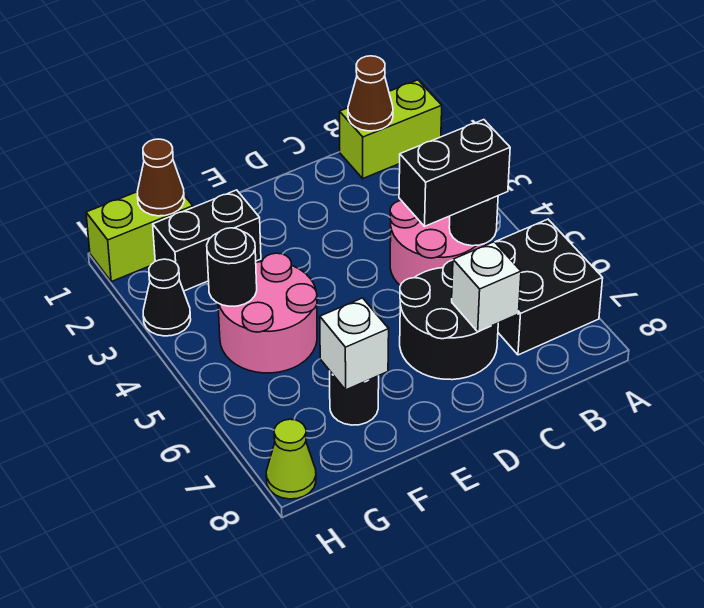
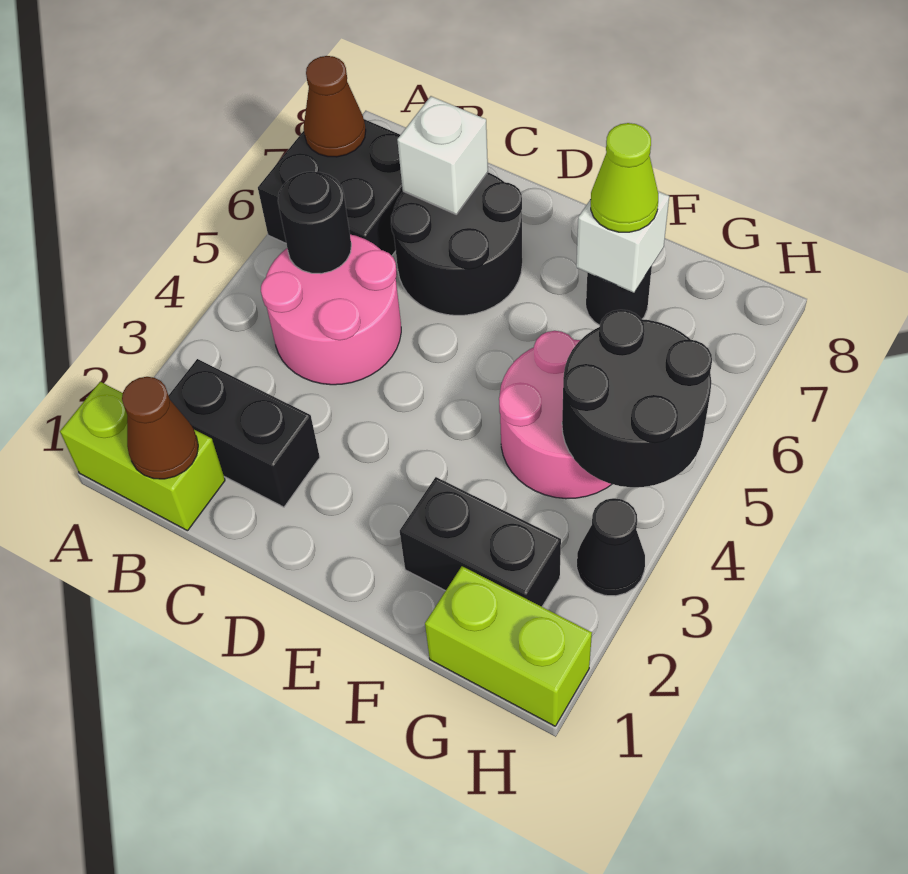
black brick B5:C5 level 3 -> black brick B2:C2 level 1
brown cone G1 level 2 -> brown cone A7 level 2
black round brick G4 level 2 -> black round brick G4:H5 level 2
lime cone H8 level 1 -> lime cone F7 level 3

